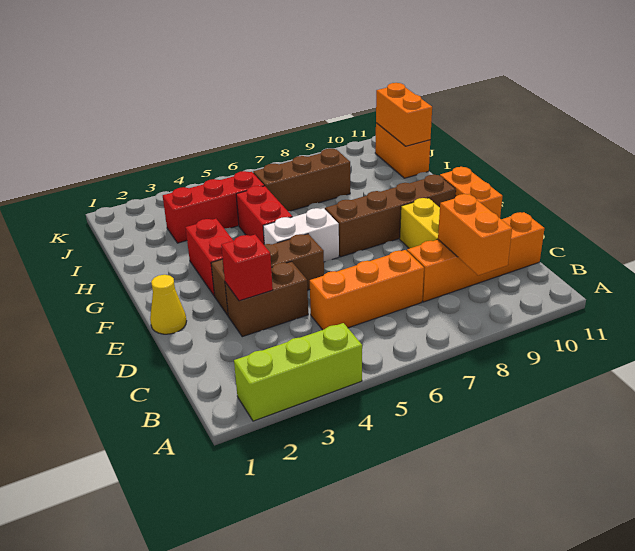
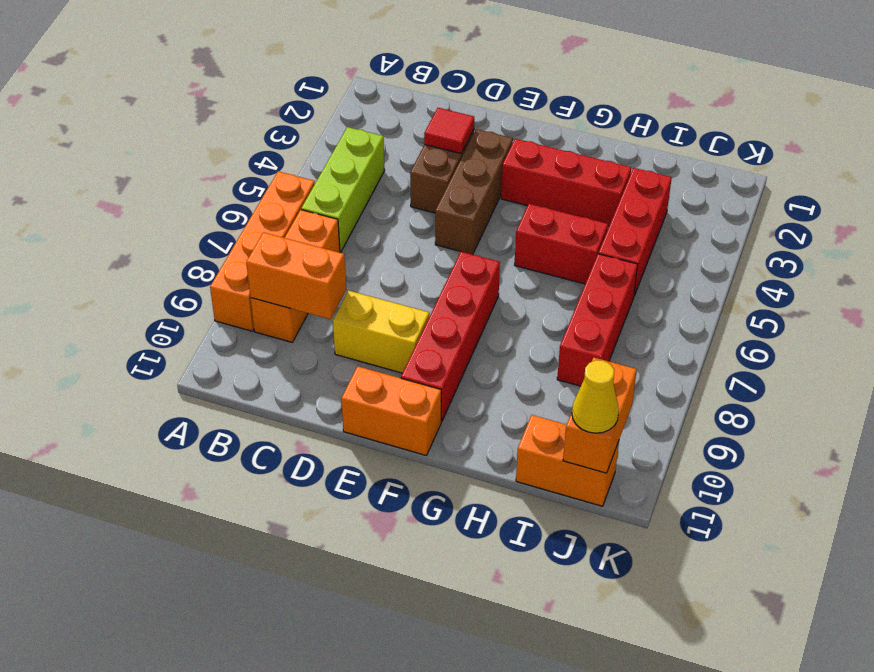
lime brick A2:A4 level 1 -> lime brick B4:B6 level 1
orange brick C5:C7 level 1 -> orange brick B7:B9 level 1
orange brick C8:C11 level 1 -> orange brick A6:A9 level 1
red brick D3 level 2 -> red tile D3 level 2
yellow cone E1 level 1 -> yellow cone J11 level 3
red brick F3:G3 level 1 -> red brick F3:H3 level 1
white brick F5:F6 level 1 -> none
brown brick F7:F10 level 1 -> red brick F7:F10 level 1
brown brick I6:I8 level 1 -> red brick I6:I8 level 1
orange brick I11:J11 level 2 -> orange brick J10:J11 level 2

